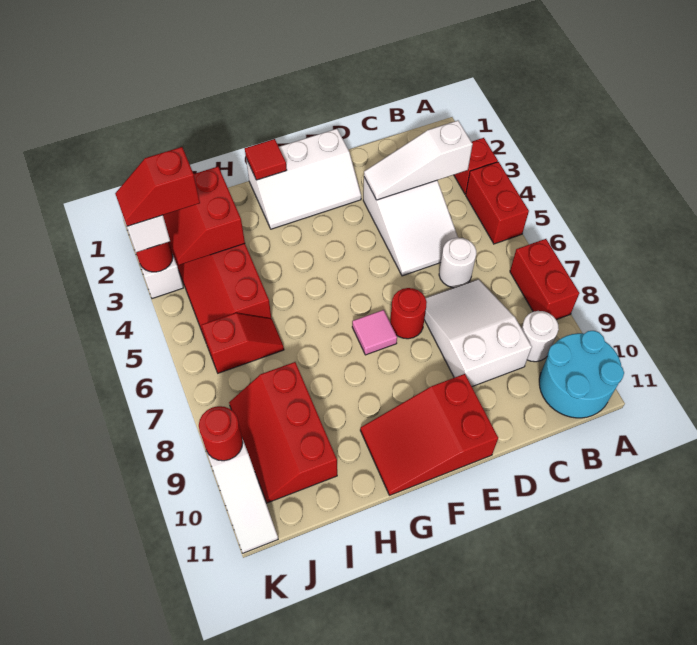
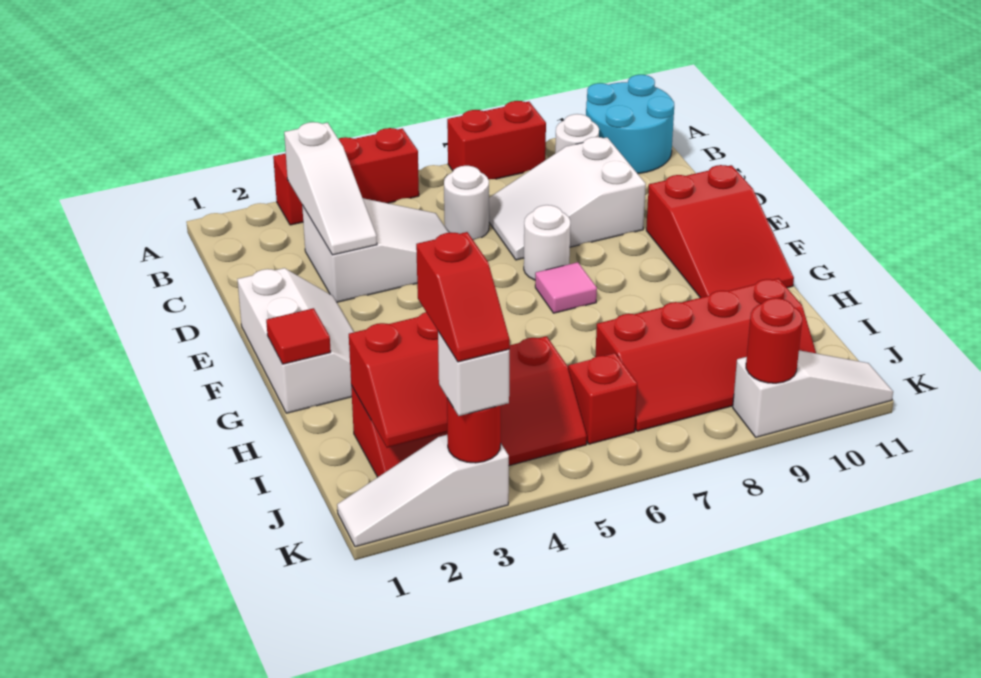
red round brick E7 level 1 -> white round brick E7 level 1
red slope I8:J10 level 1 top I -> red slope I7:J10 level 1 top I

